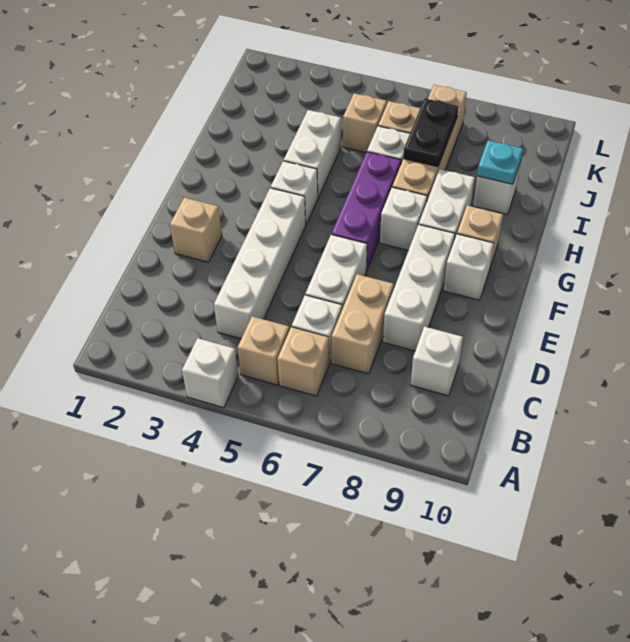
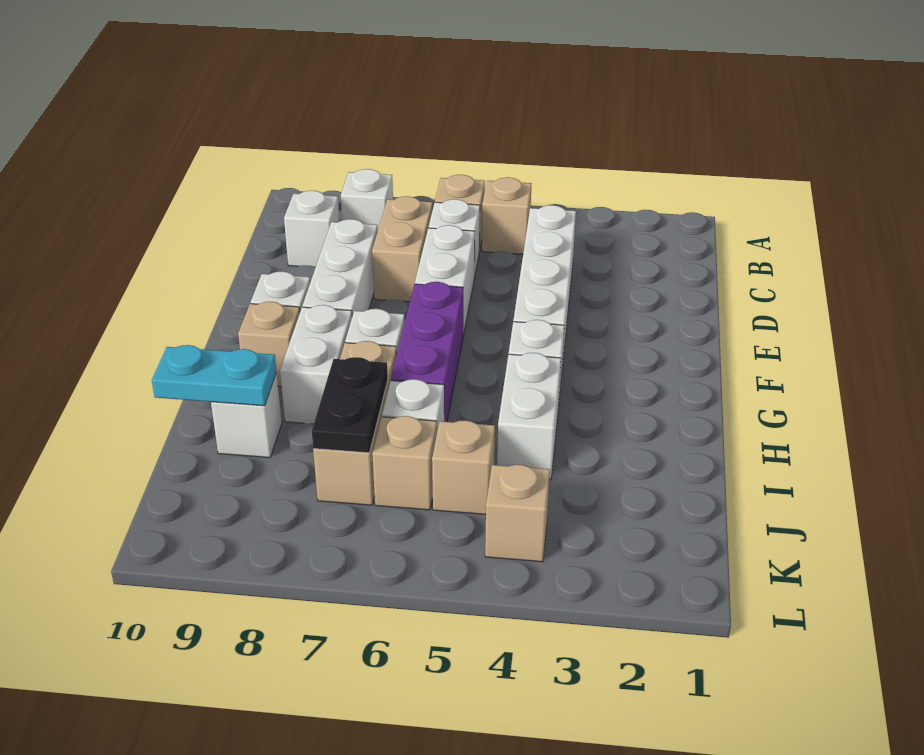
white brick A4 level 1 -> white brick B8 level 1
tan brick E2 level 1 -> tan brick K4 level 1
tan brick H7:K7 level 1 -> tan brick H7:J7 level 1
cyan plate I9 level 2 -> cyan plate I9:I10 level 2

